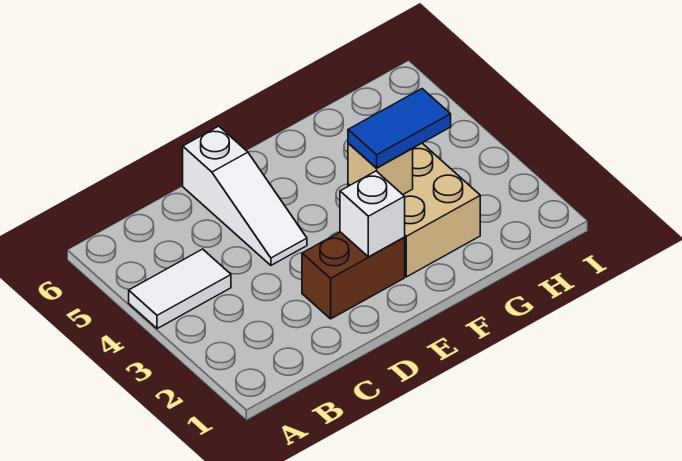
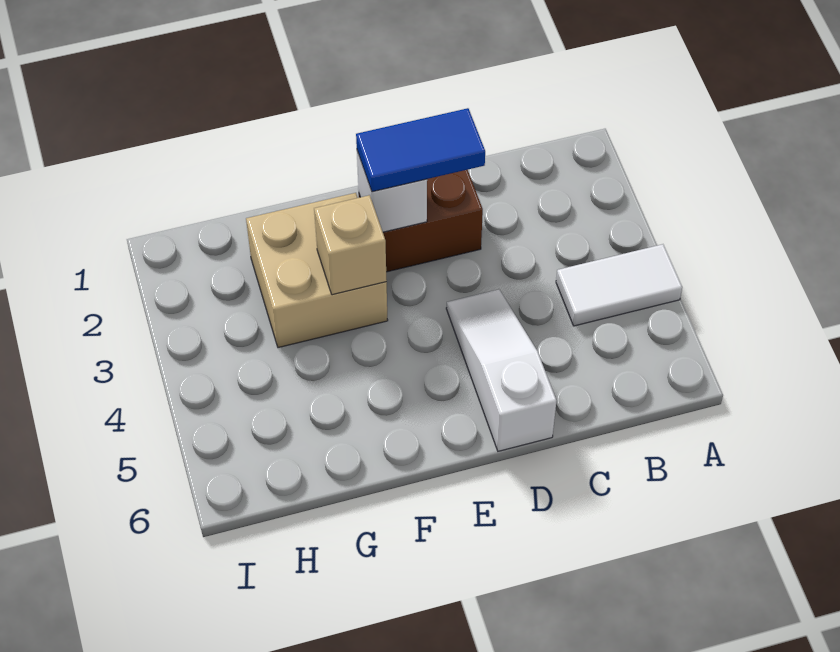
blue tile F3:G3 level 3 -> blue tile D2:E2 level 3

